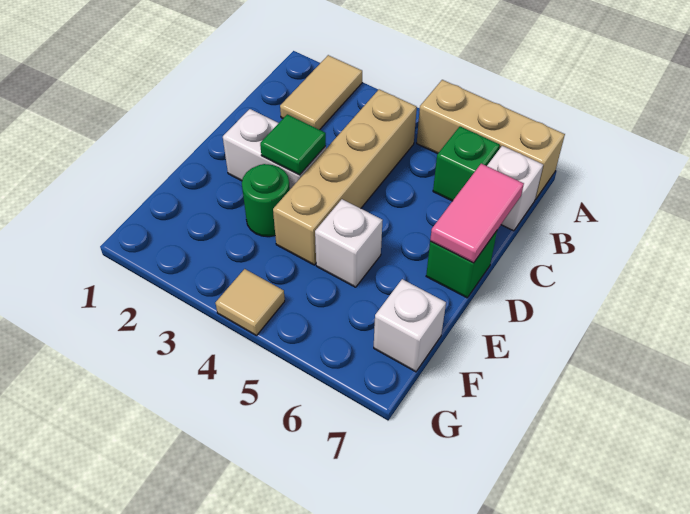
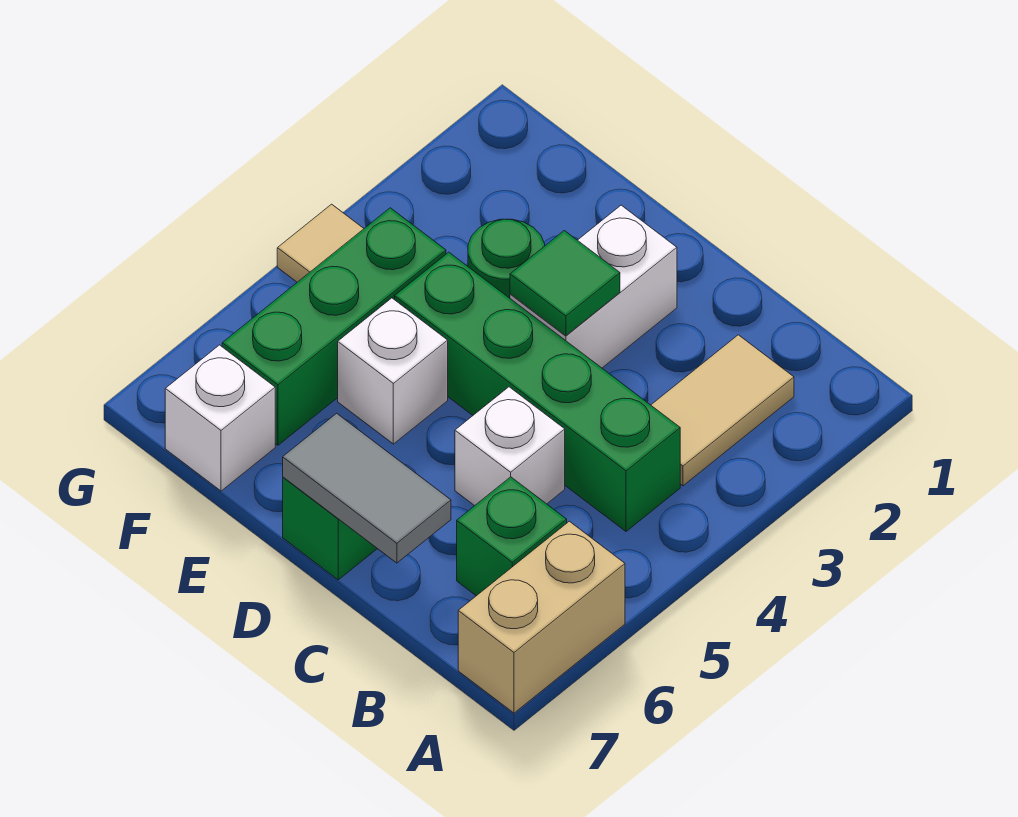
tan tile A2:B2 level 1 -> tan tile B2:B3 level 1
tan brick A5:A7 level 1 -> tan brick A6:A7 level 1
tan brick B4:E4 level 1 -> green brick B4:E4 level 1
white brick B7 level 1 -> white brick C5 level 1
pink tile C7:D7 level 2 -> grey tile C7:D7 level 2
none -> green brick F4:F6 level 1

